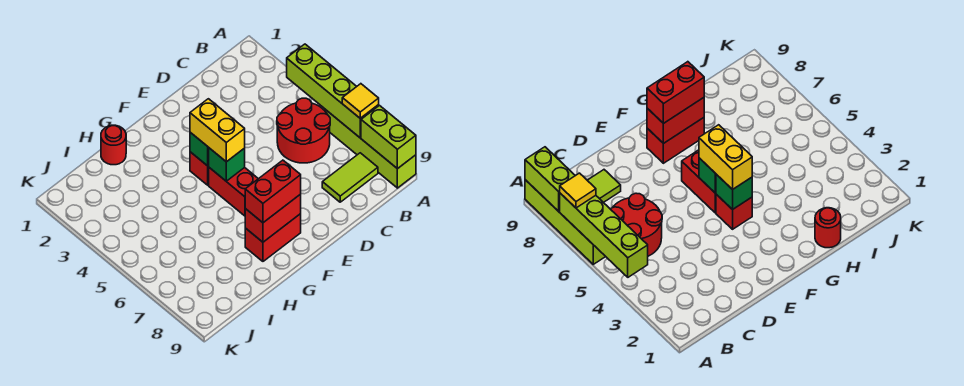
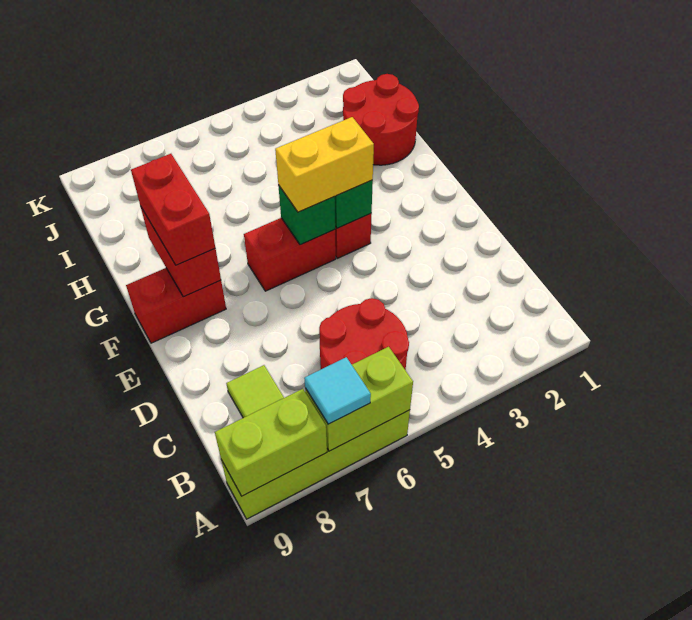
lime brick A4:A7 level 2 -> lime brick A6:A7 level 2
yellow tile A7 level 3 -> cyan tile A7 level 3
red brick F8:G8 level 1 -> red brick F8:F9 level 1
red round brick H1 level 1 -> red round brick H1:I2 level 1

